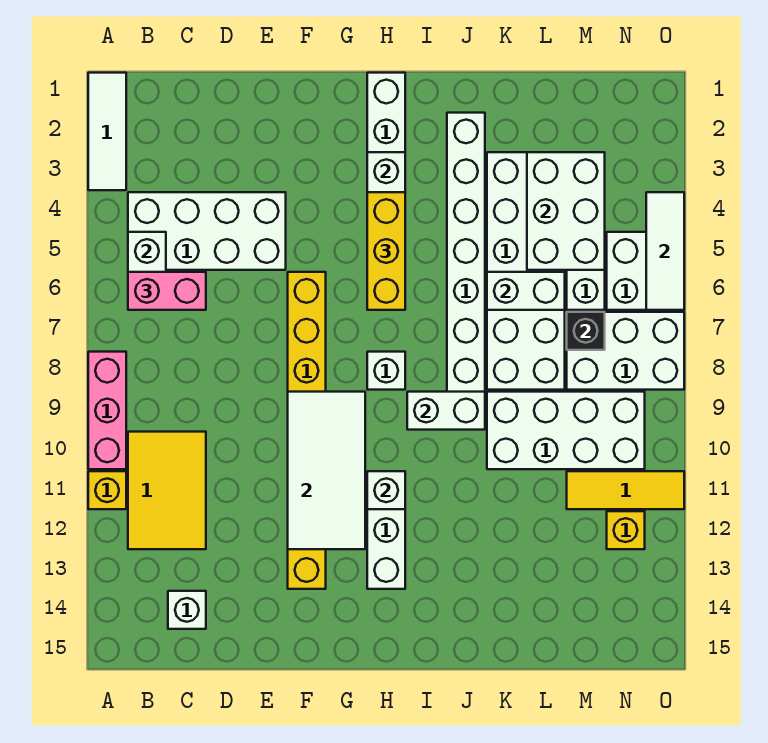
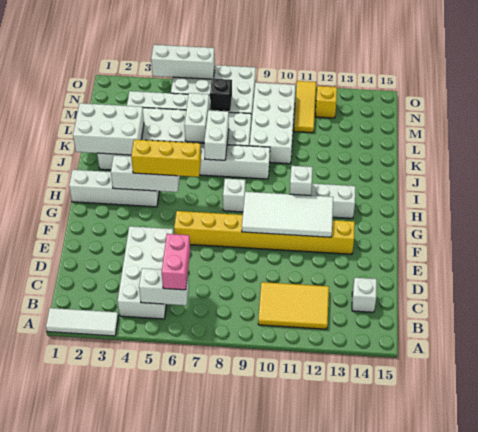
pink brick A8:A10 level 1 -> none
yellow brick A11 level 1 -> none
white brick I9:J9 level 2 -> white brick J7:K7 level 2
white brick L3:M5 level 2 -> white brick J1:K3 level 2
white tile O4:O6 level 2 -> white brick O4:O6 level 2

